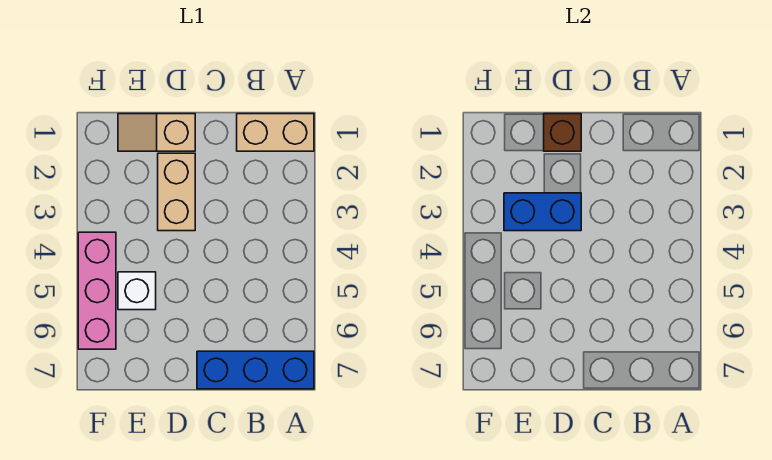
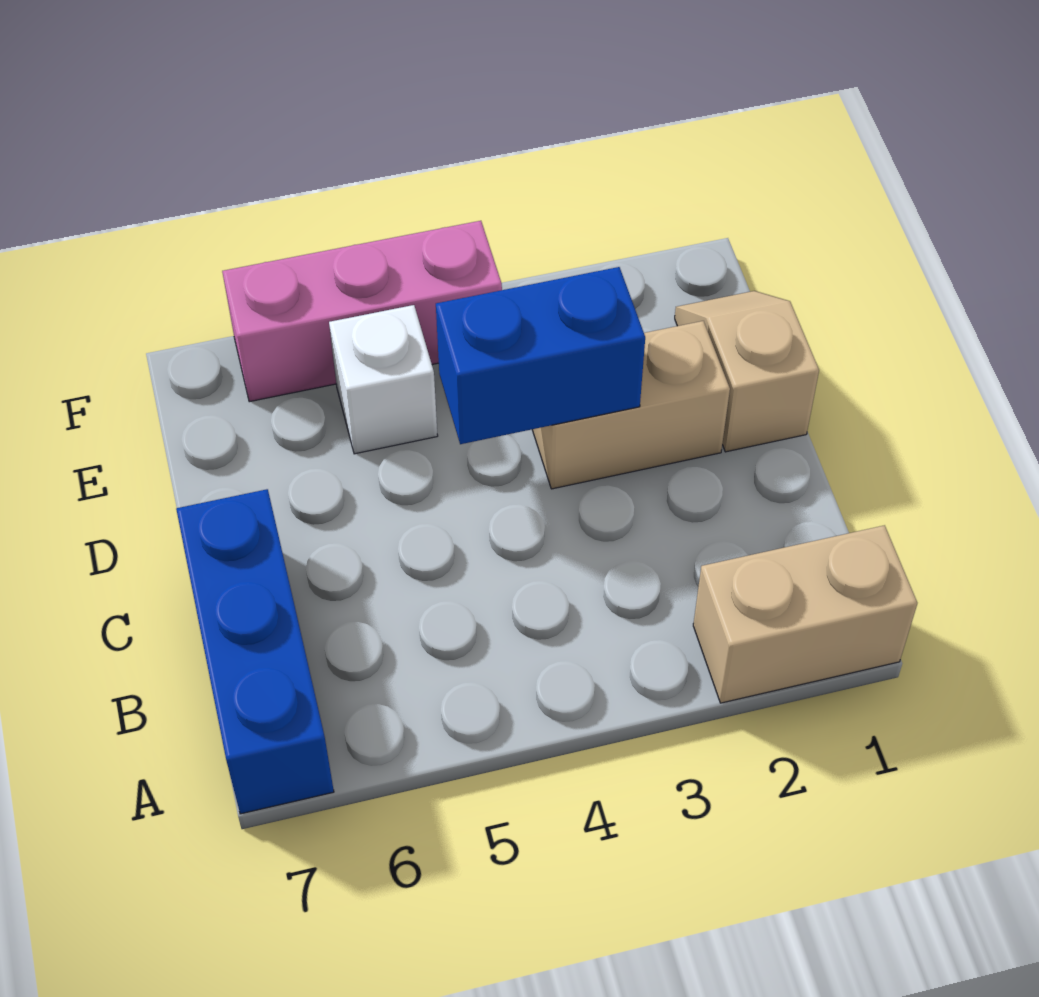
tan brick A1:B1 level 1 -> tan brick A1:A2 level 1
brown brick D1 level 2 -> none
blue brick D3:E3 level 2 -> blue brick D3:D4 level 2

